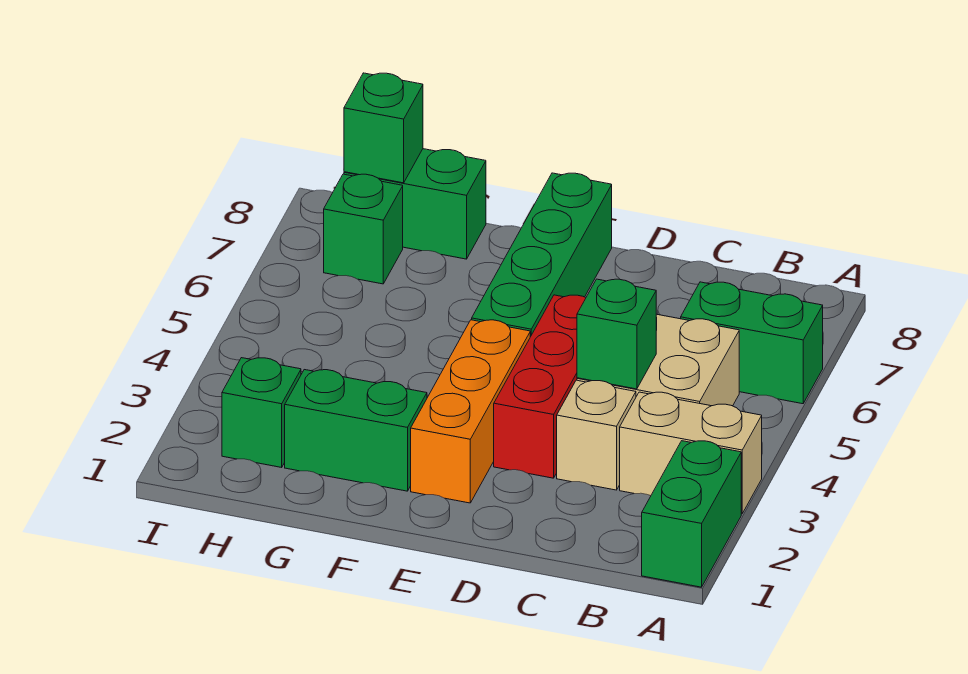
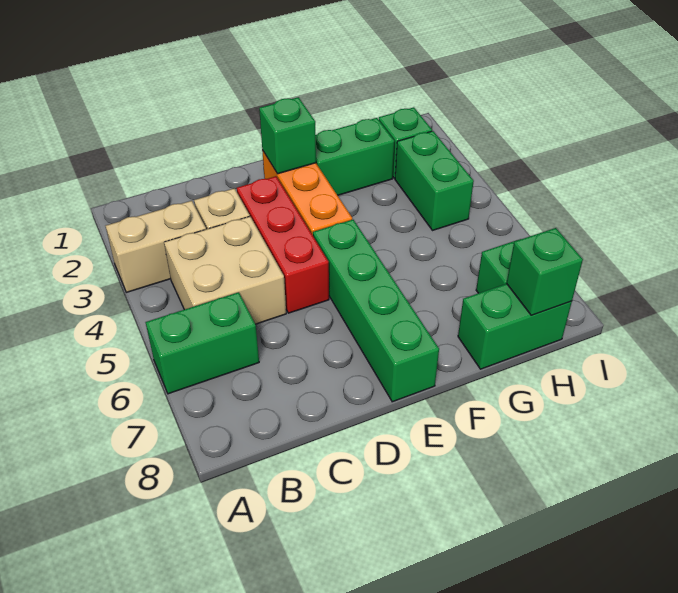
green brick A1:A2 level 1 -> green brick H3:H4 level 1
green brick C4 level 2 -> green brick E2 level 2

